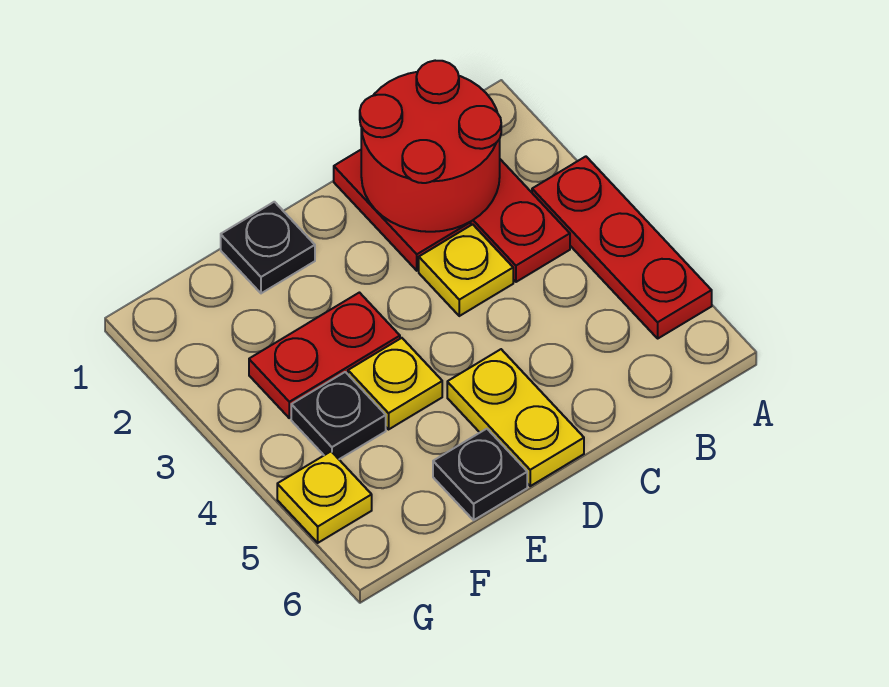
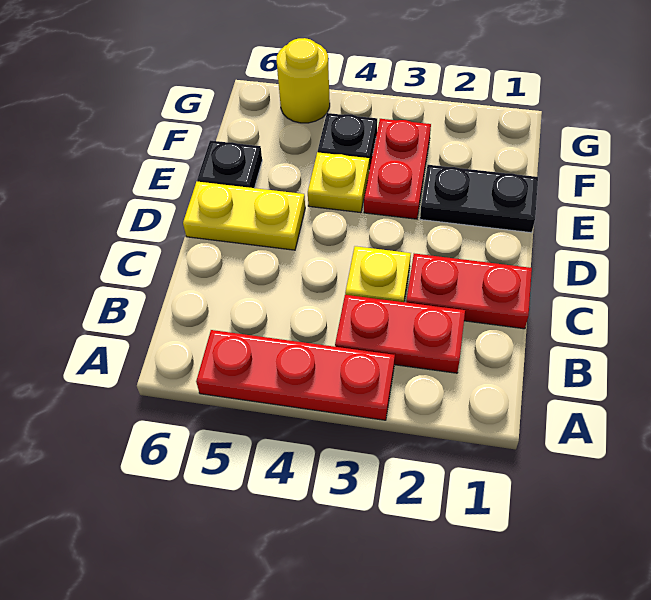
red round brick B1:C2 level 2 -> none
black plate E1 level 1 -> black plate E1:E2 level 1
yellow plate G5 level 1 -> yellow round brick G5 level 1

